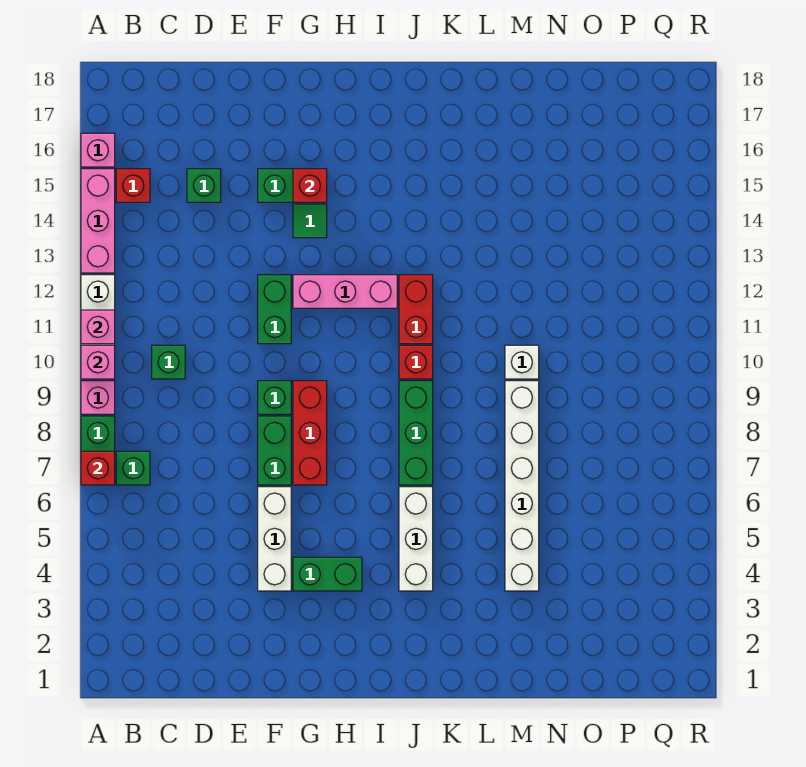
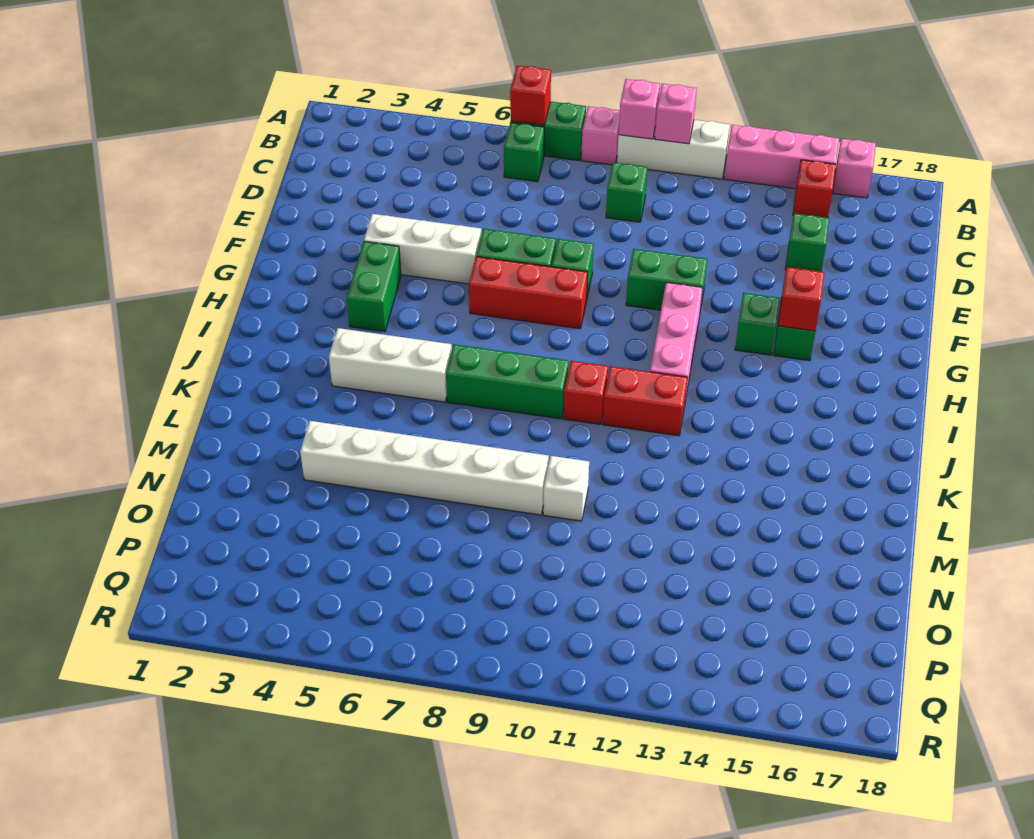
green tile G14 level 1 -> green brick G14 level 1

